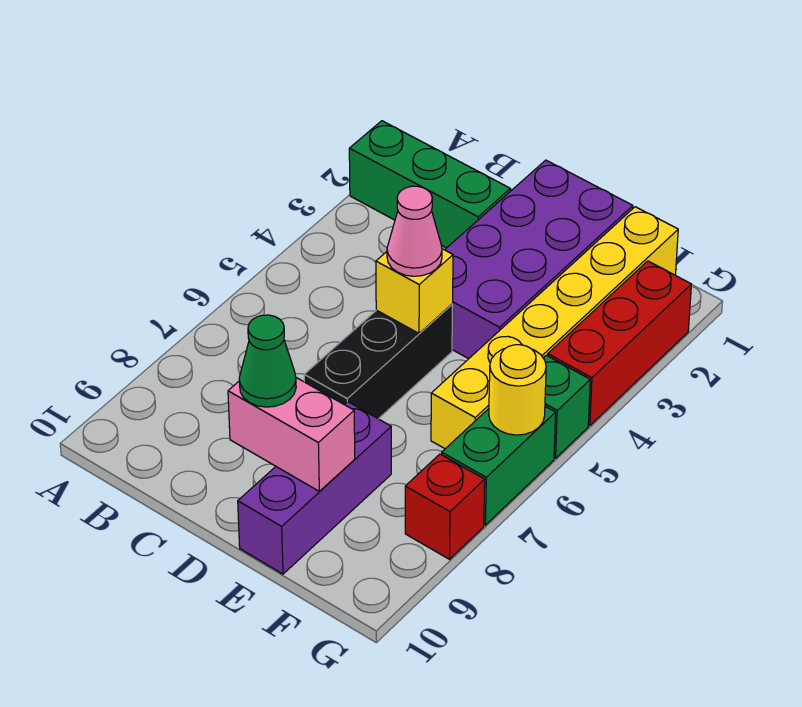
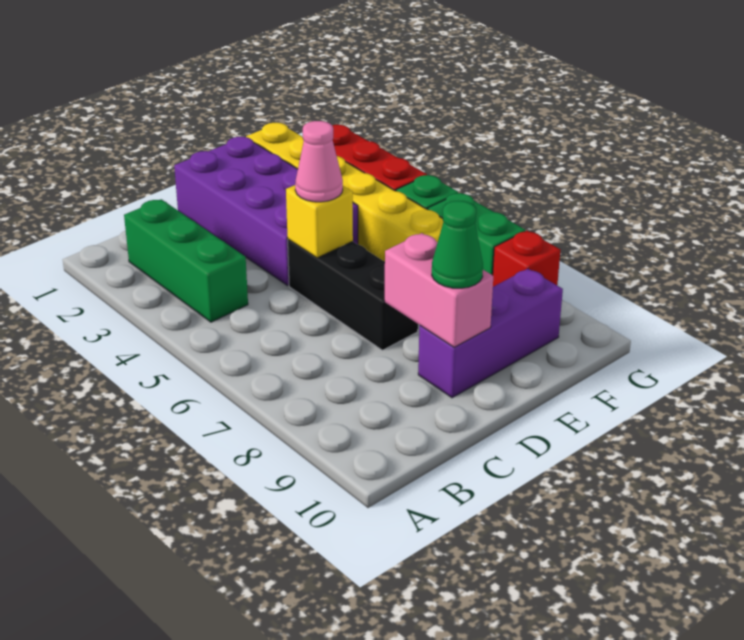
green brick A2:C2 level 1 -> green brick B2:B4 level 1
pink brick D9:E9 level 2 -> pink brick D8:D9 level 2
purple brick E8:E10 level 1 -> purple brick D9:F9 level 1
yellow round brick G6 level 2 -> none

